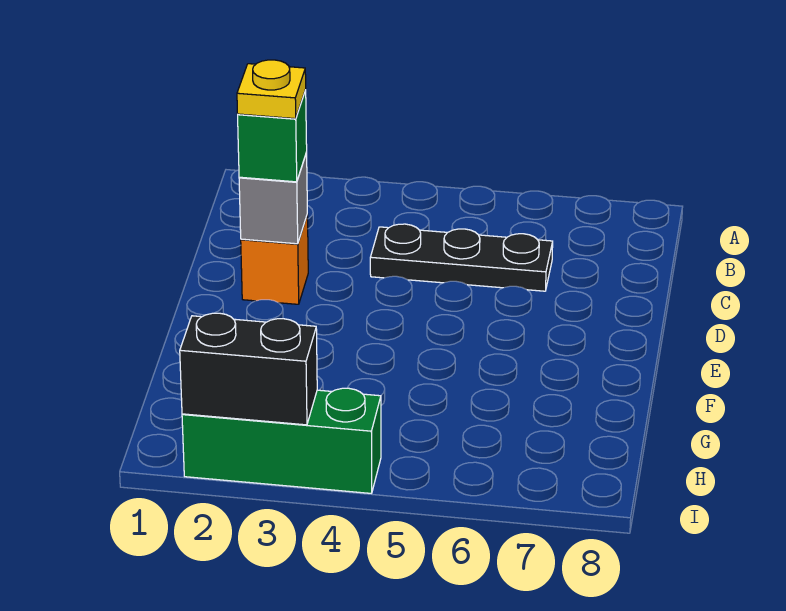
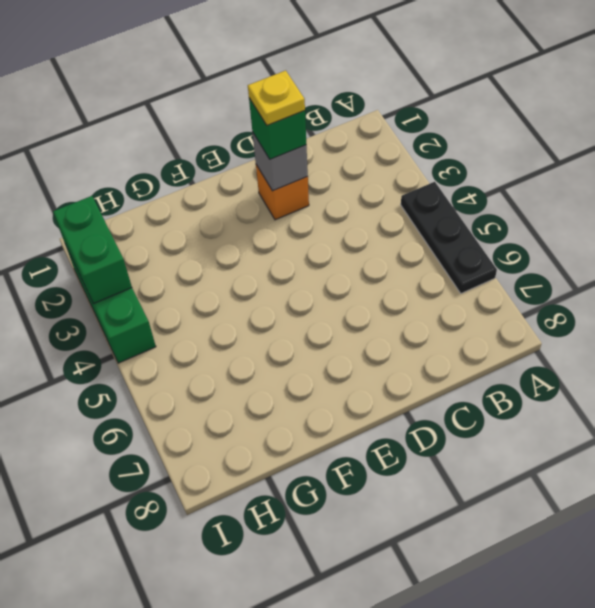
black plate C4:C6 level 1 -> black plate A4:A6 level 1
black brick I2:I3 level 2 -> green brick I2:I3 level 2

